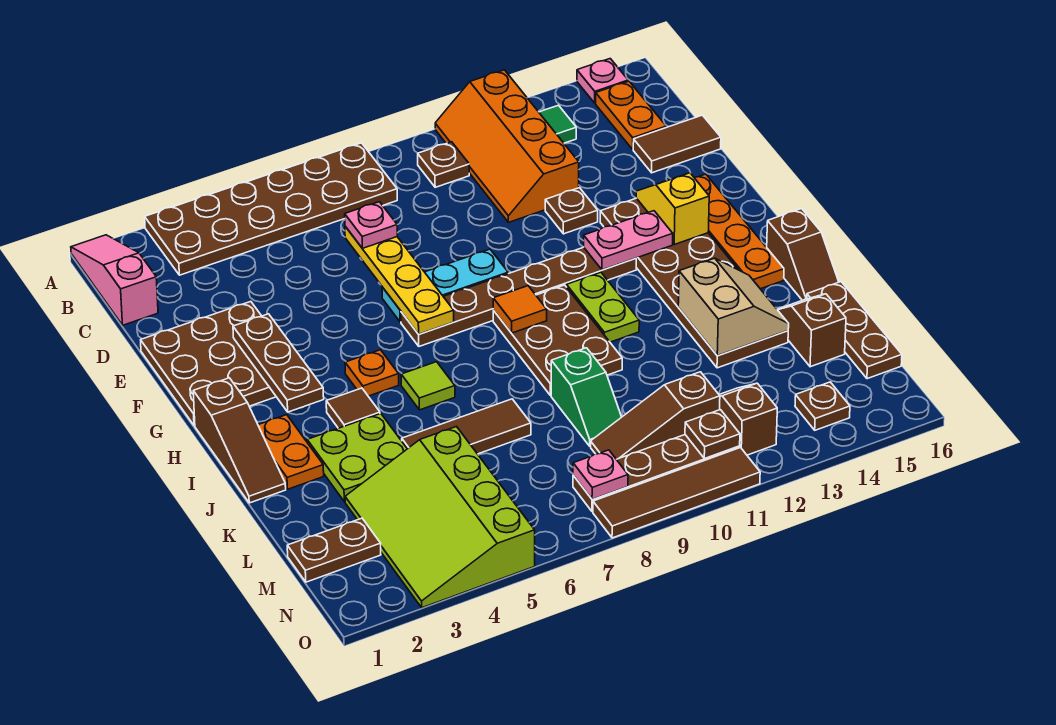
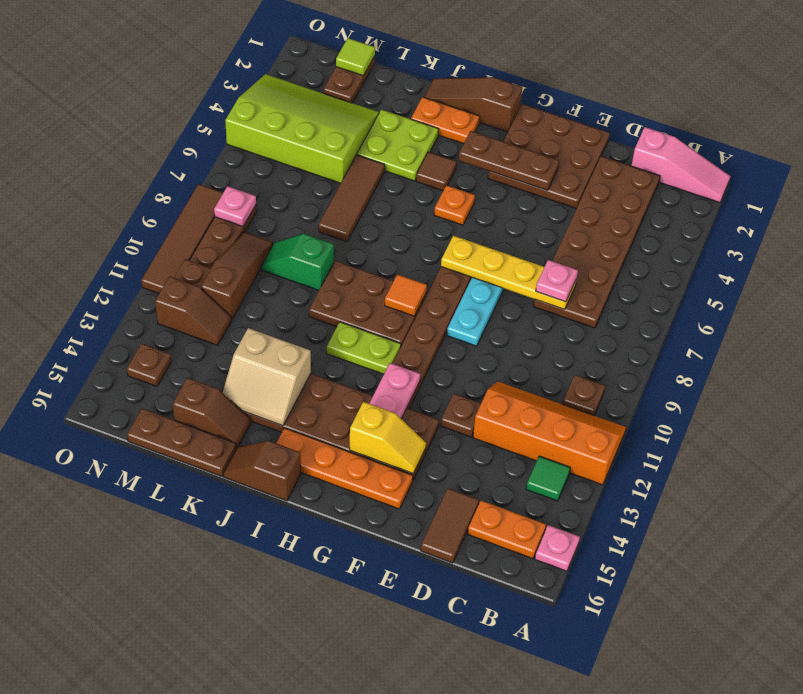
brown plate A3:B8 level 1 -> brown plate C2:D7 level 1
lime tile I6 level 1 -> lime tile M1 level 2

